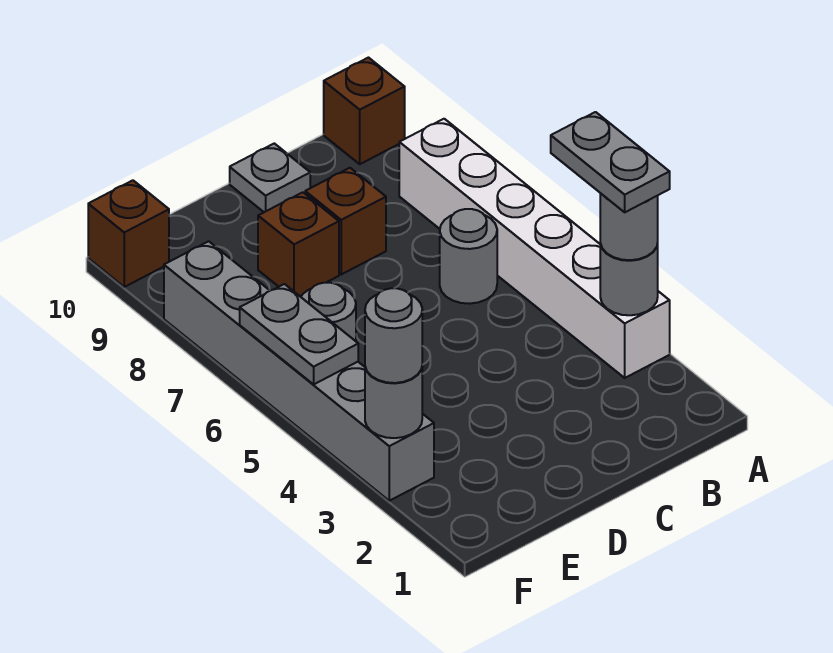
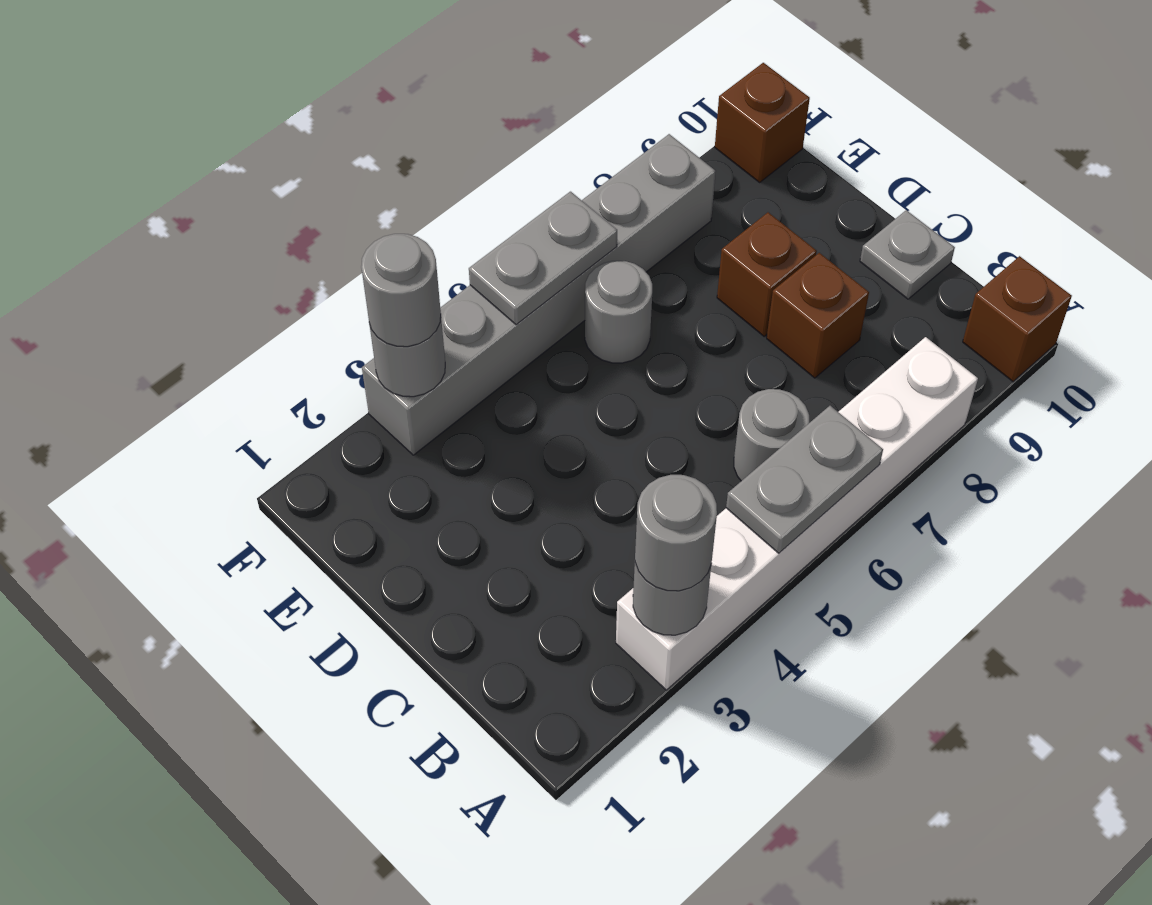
grey plate A3:A4 level 4 -> grey plate A5:A6 level 2

